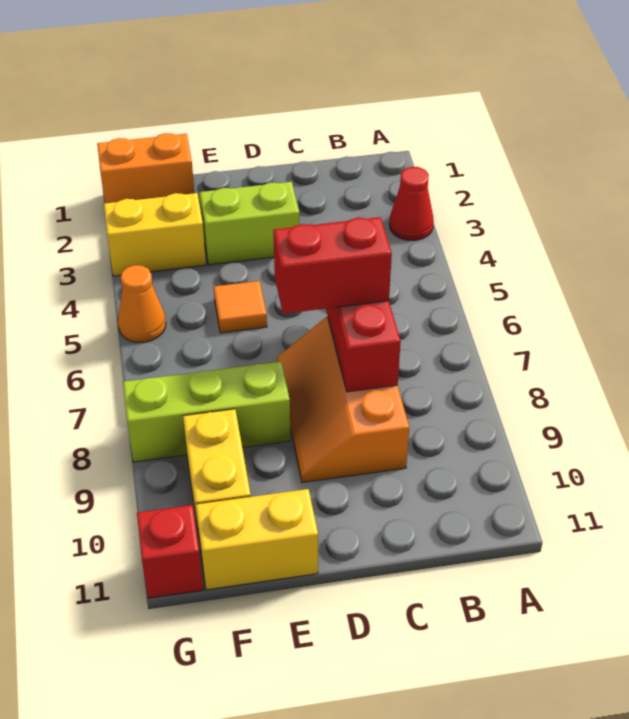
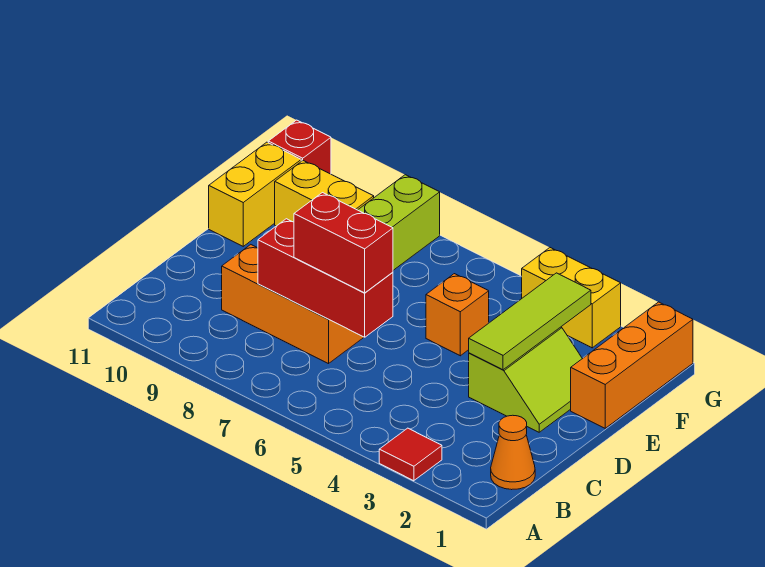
red cone A3 level 1 -> red tile A3 level 1
red brick C7:D7 level 3 -> red brick C6:C7 level 3
none -> lime tile D3:F3 level 2
orange tile E5 level 1 -> orange brick E5 level 1
orange brick F1:G1 level 1 -> orange brick E1:G1 level 1
yellow brick F3:G3 level 1 -> yellow brick G3:G4 level 1
orange cone G5 level 1 -> orange cone B1 level 1

